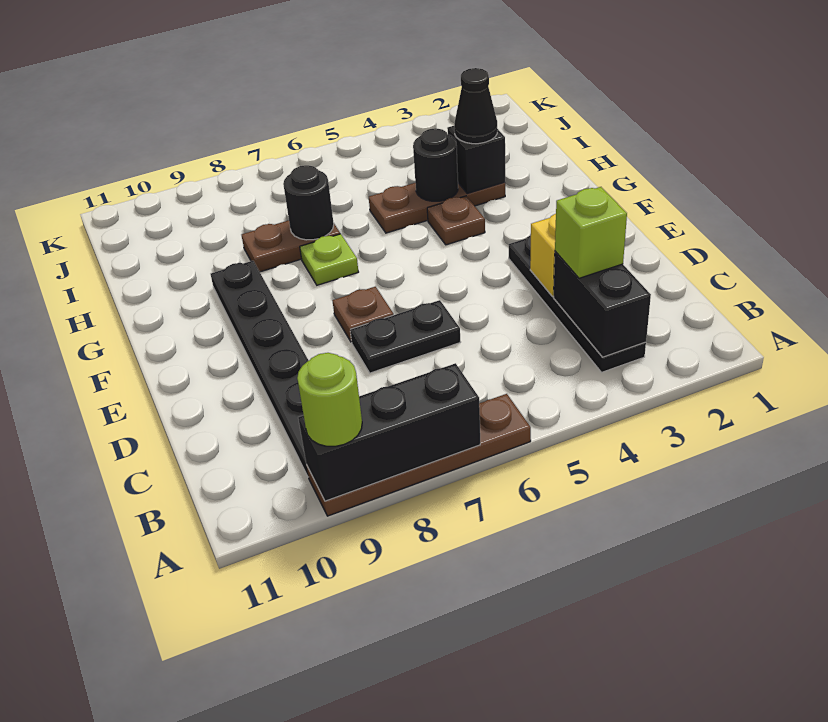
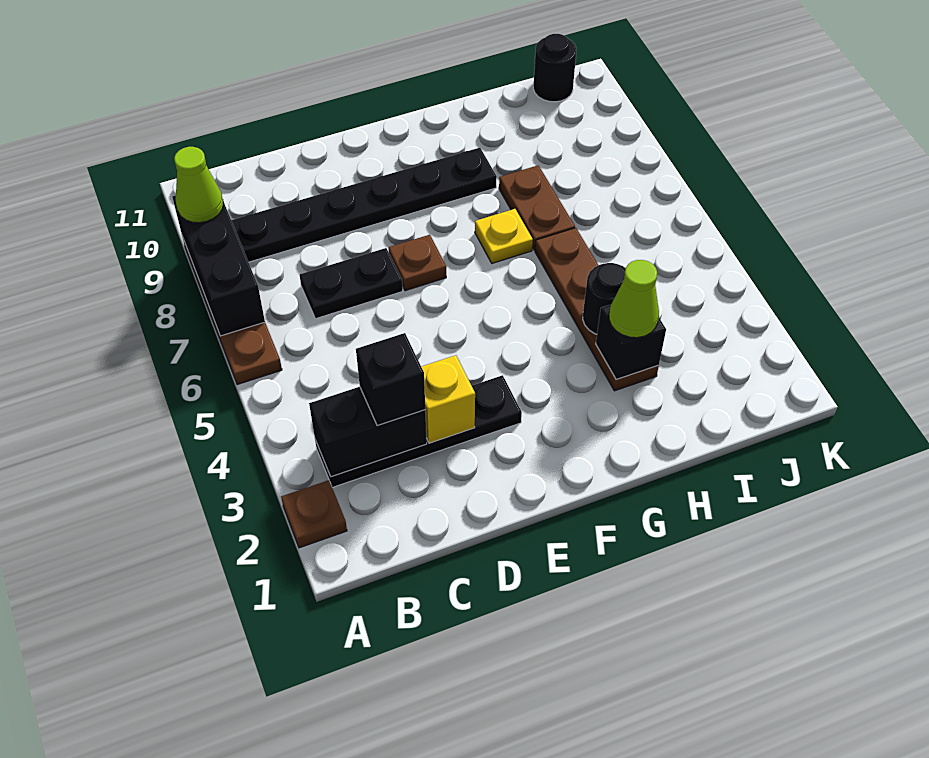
lime round brick A9 level 3 -> lime cone A9 level 3
lime brick C3 level 3 -> black brick C3 level 3
black plate D6:D7 level 1 -> black plate C7:D7 level 1
brown plate G4 level 1 -> brown plate A2 level 1
lime plate G7 level 1 -> yellow plate G7 level 1
brown plate H3:H5 level 1 -> brown plate H3:H6 level 1
black cone H3 level 3 -> lime cone H3 level 3
black round brick H7 level 2 -> black round brick J11 level 1

